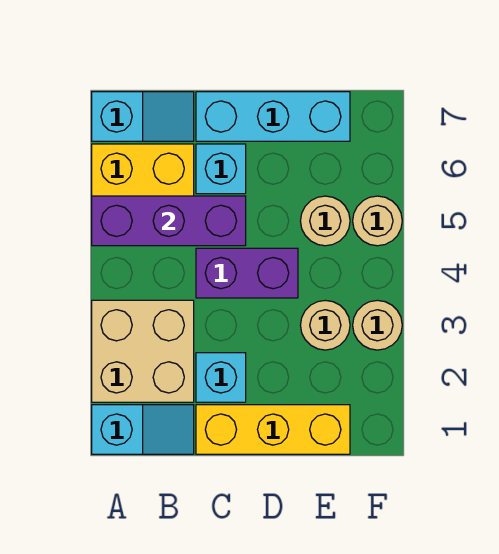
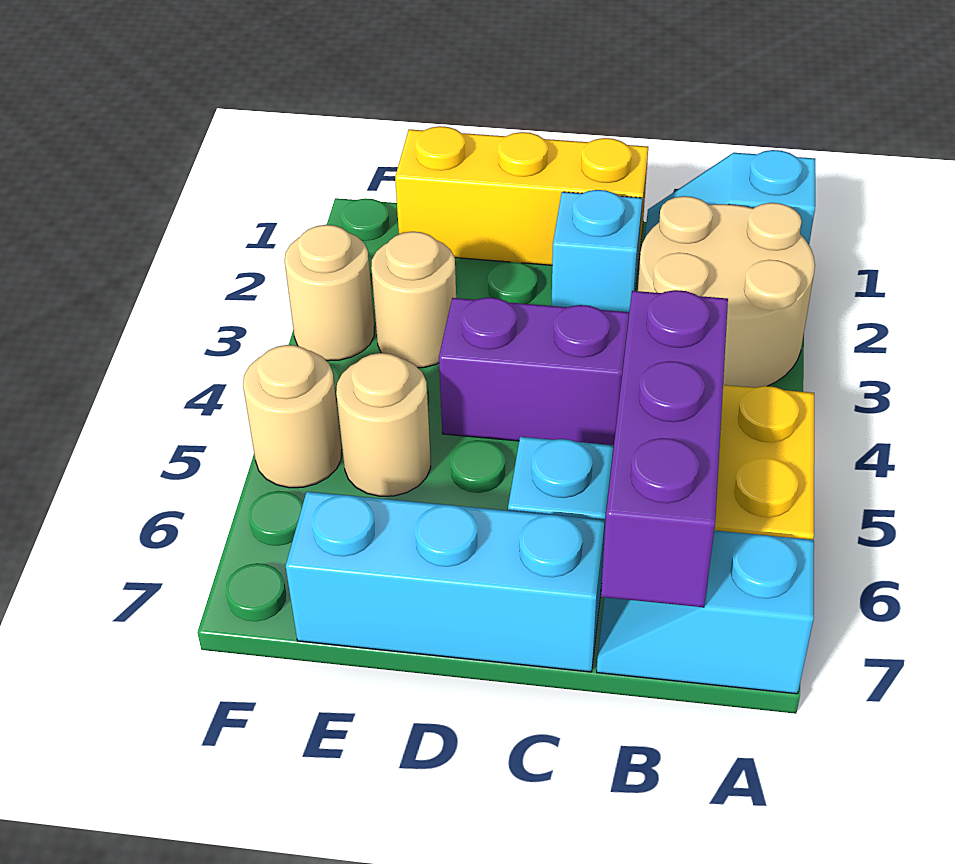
tan brick A2:B3 level 1 -> tan round brick A2:B3 level 1
purple brick A5:C5 level 2 -> purple brick B5:B7 level 2

